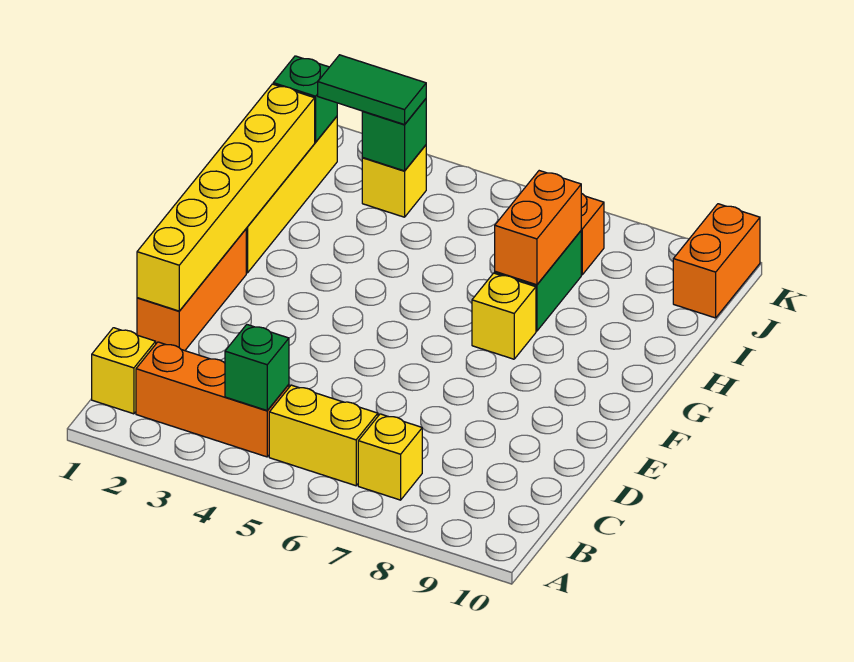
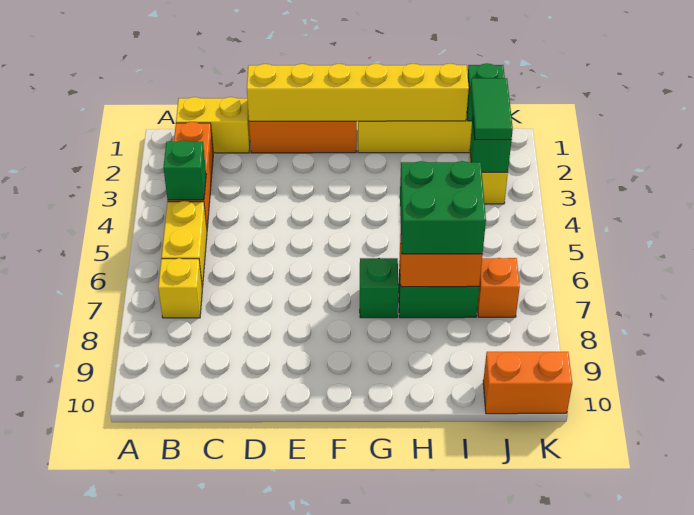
yellow brick B1 level 1 -> yellow brick B1:C1 level 1
yellow brick G7 level 1 -> green brick G7 level 1
none -> green brick H6:I7 level 3

